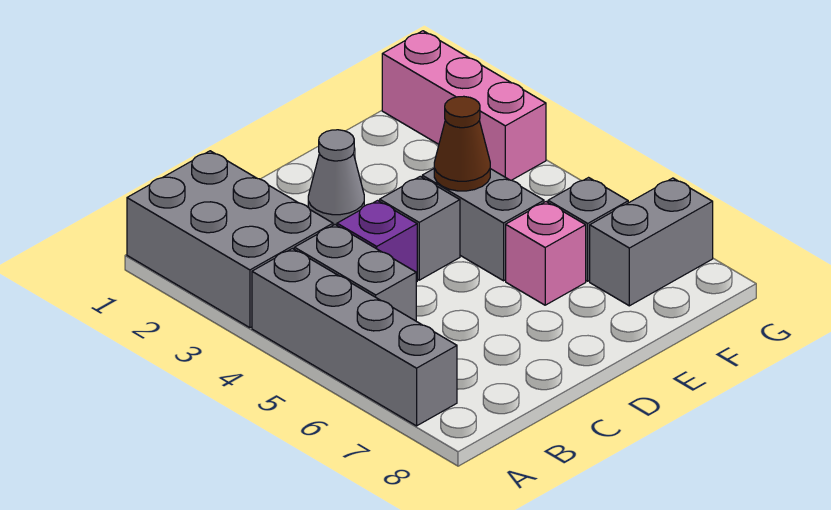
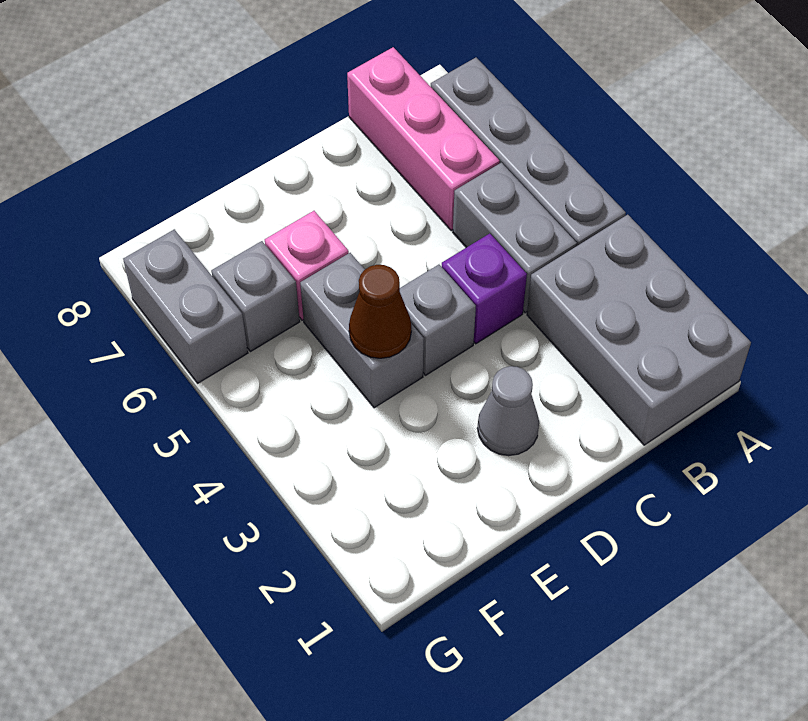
grey brick F7:G7 level 1 -> grey brick G6:G7 level 1
pink brick G1:G3 level 1 -> pink brick B6:B8 level 1

